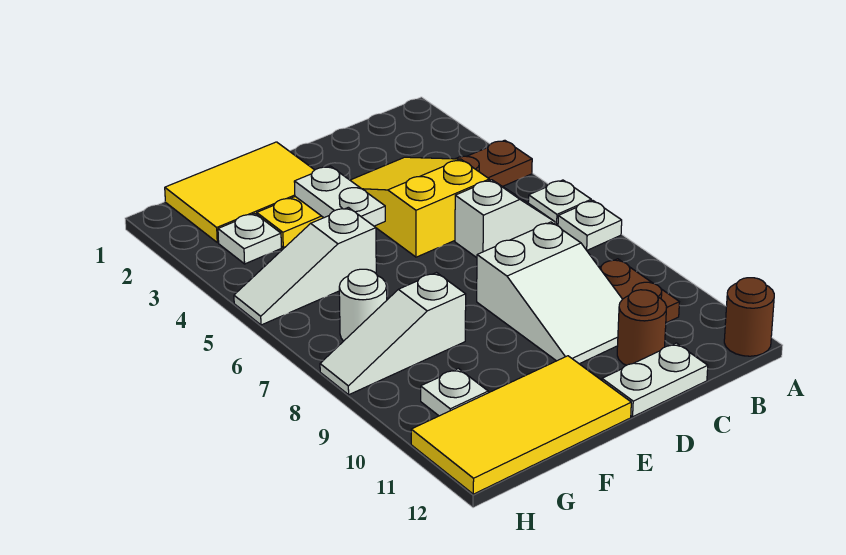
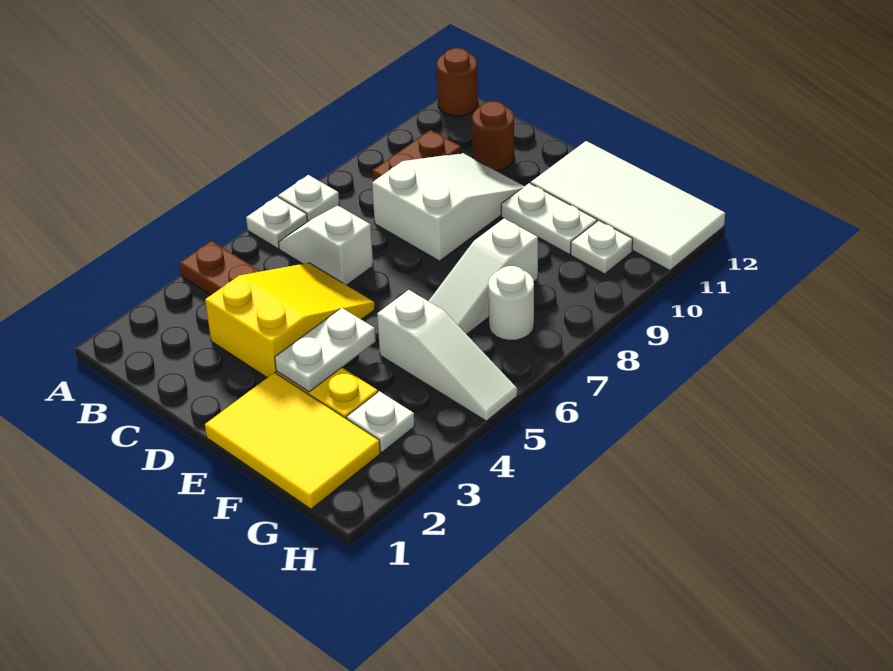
yellow slope C3:D5 level 1 top 5 -> yellow slope C3:D5 level 1 top 3
white plate C12:D12 level 1 -> white plate E10:F10 level 1
yellow tile E11:H12 level 1 -> white tile E11:H12 level 1
white slope F8:H8 level 1 top F -> white slope F6:F8 level 1 top 8

